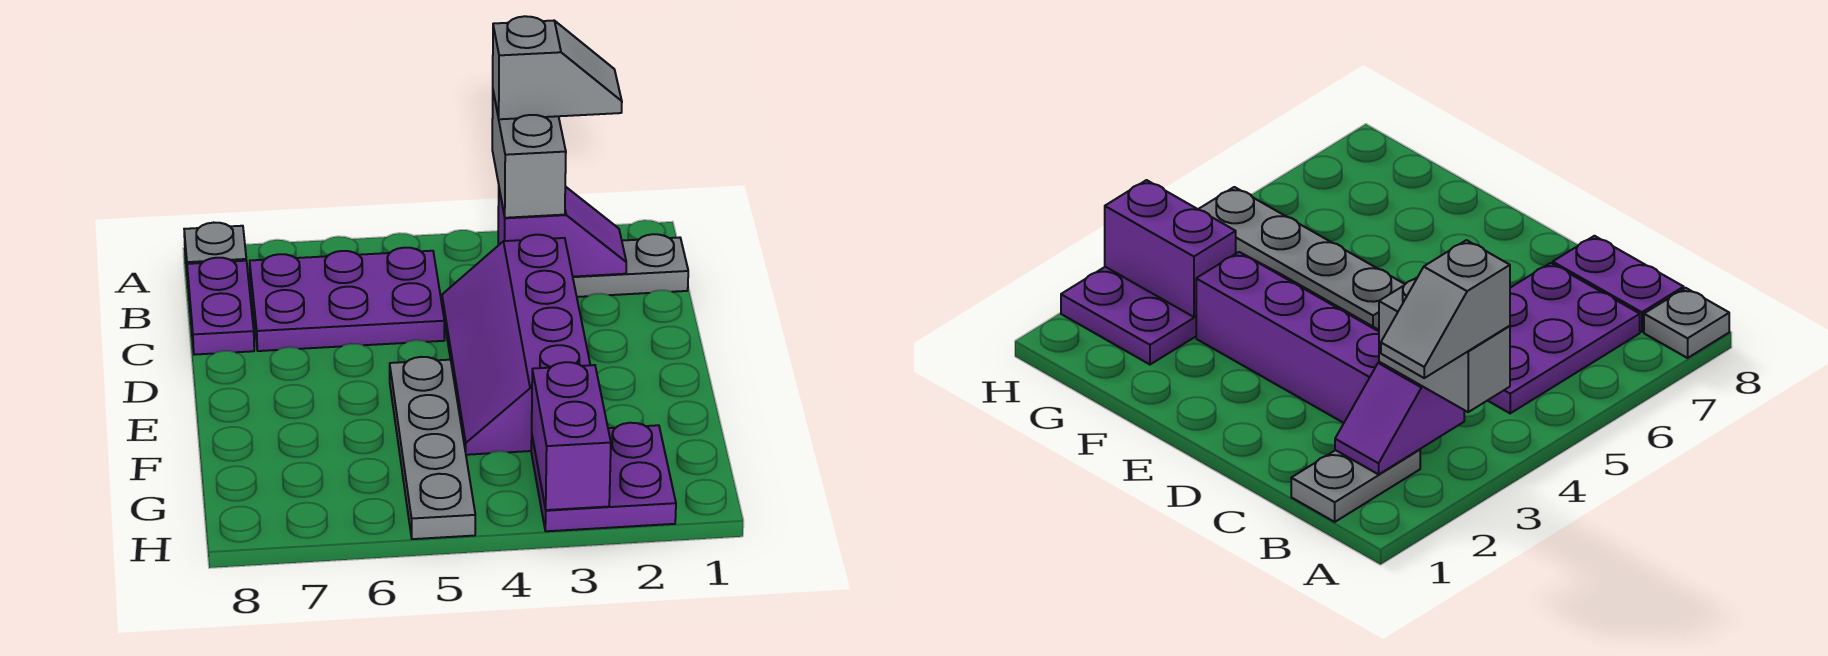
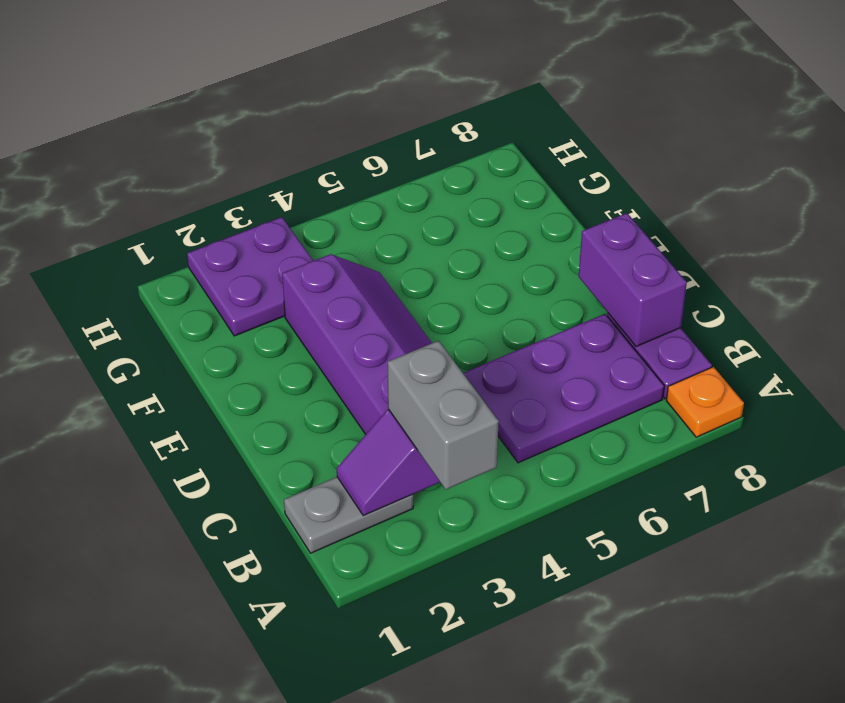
grey slope A2:A3 level 4 top 3 -> none
grey plate A8 level 1 -> orange plate A8 level 1
grey plate E5:H5 level 1 -> none
purple brick G3:H3 level 2 -> purple brick C8:D8 level 2

